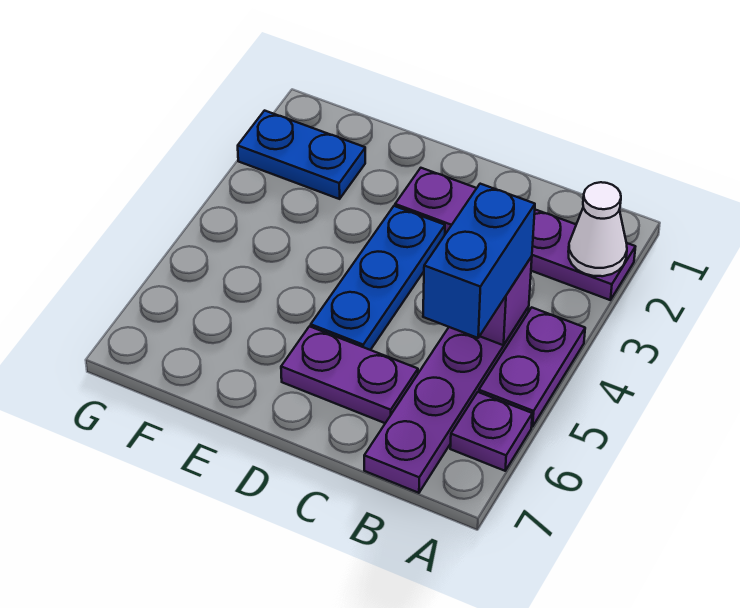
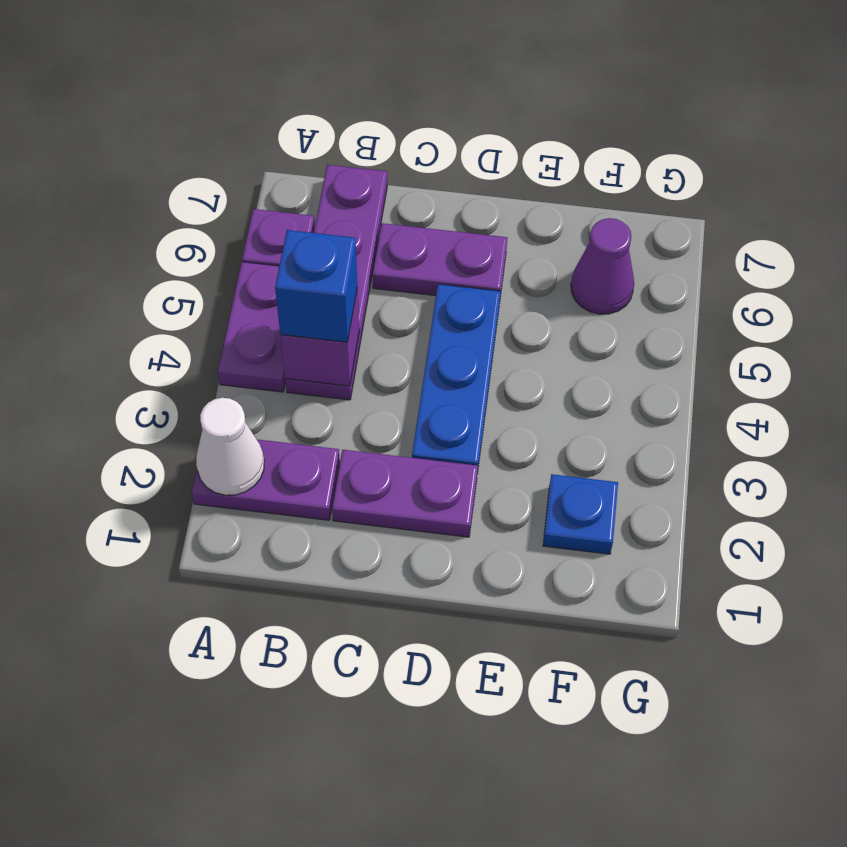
blue brick B4:B5 level 3 -> blue brick B4 level 3
blue plate F2:G2 level 1 -> blue plate F2 level 1
none -> purple cone F6 level 1

